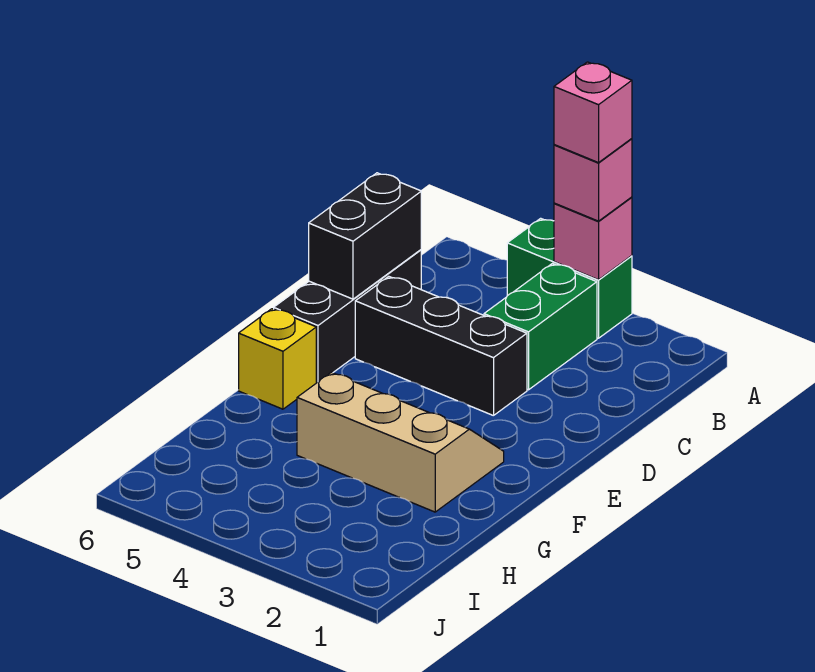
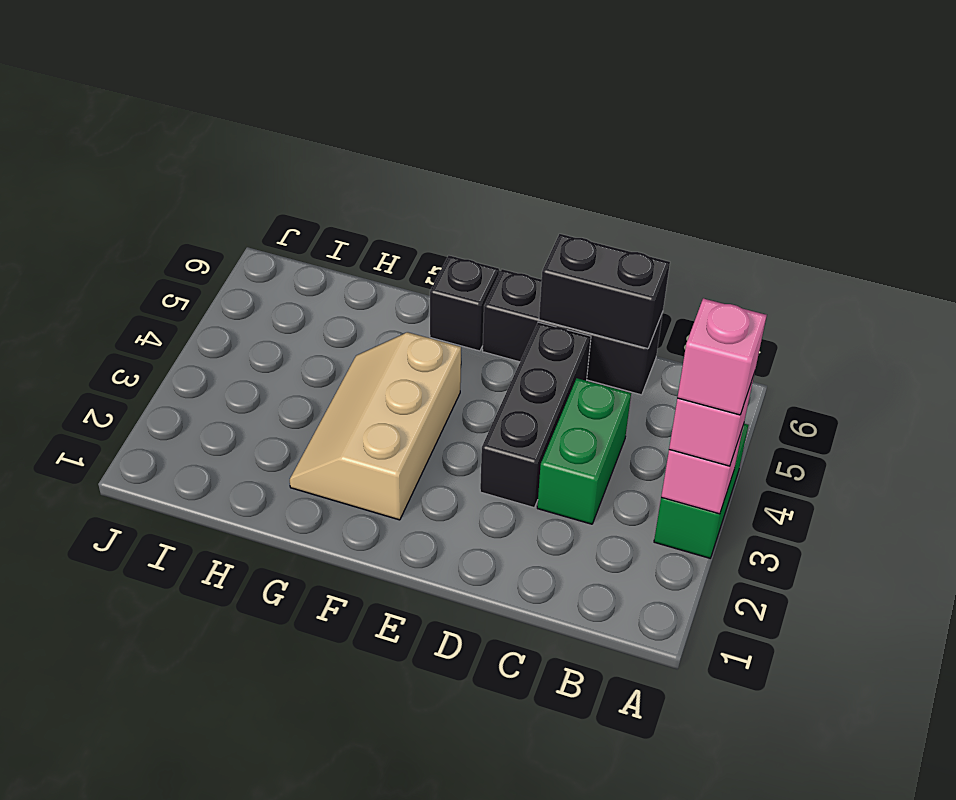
green brick B3:C3 level 1 -> green brick C3:C4 level 1
tan slope F2:G4 level 1 top G -> tan slope F2:G4 level 1 top F
yellow brick F6 level 1 -> black brick F6 level 1

